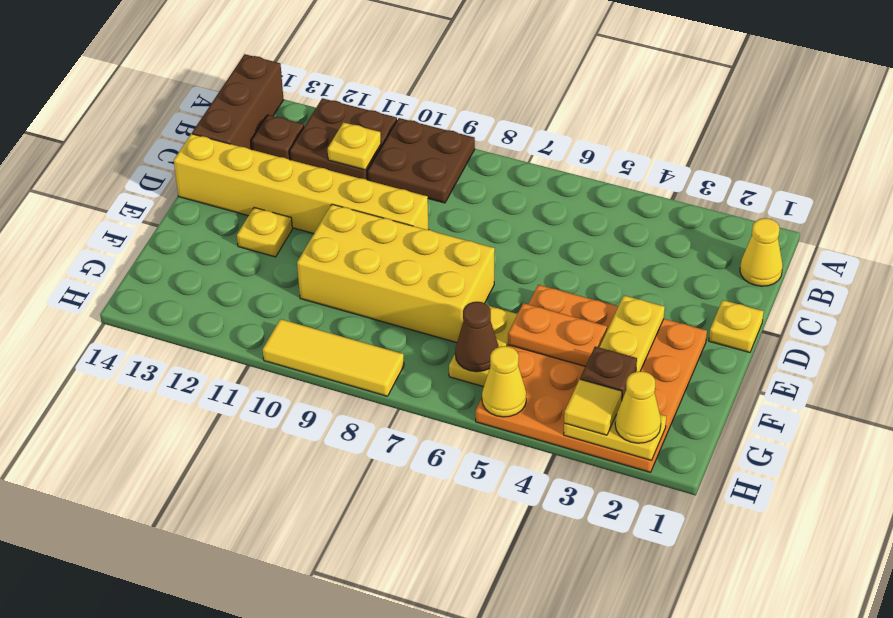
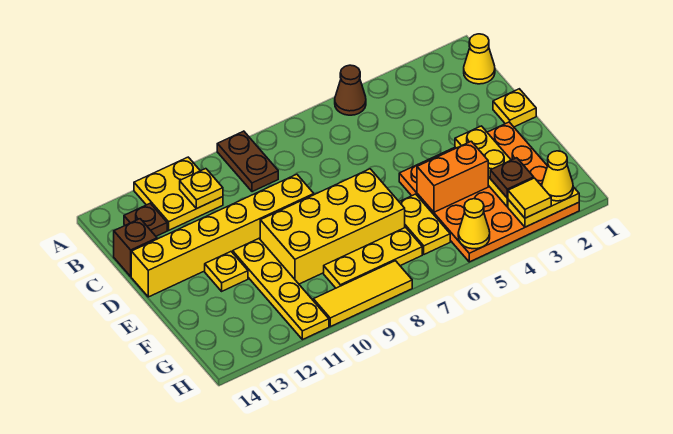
brown plate A9:B10 level 1 -> brown plate A9:B9 level 1
brown plate A11:B12 level 1 -> yellow plate A11:B12 level 1
brown brick A14:C14 level 1 -> brown brick C14 level 1
none -> yellow plate E11:H11 level 1
orange plate F4:F5 level 2 -> orange brick F4:F5 level 2
brown cone G6 level 2 -> brown cone A5 level 1
none -> yellow plate G7:G9 level 1

